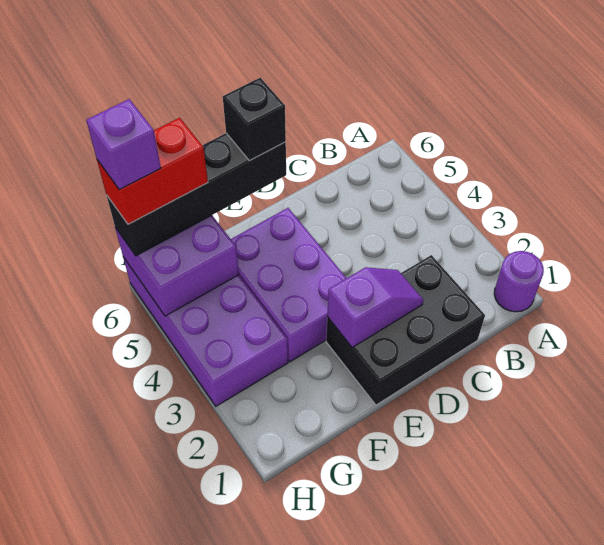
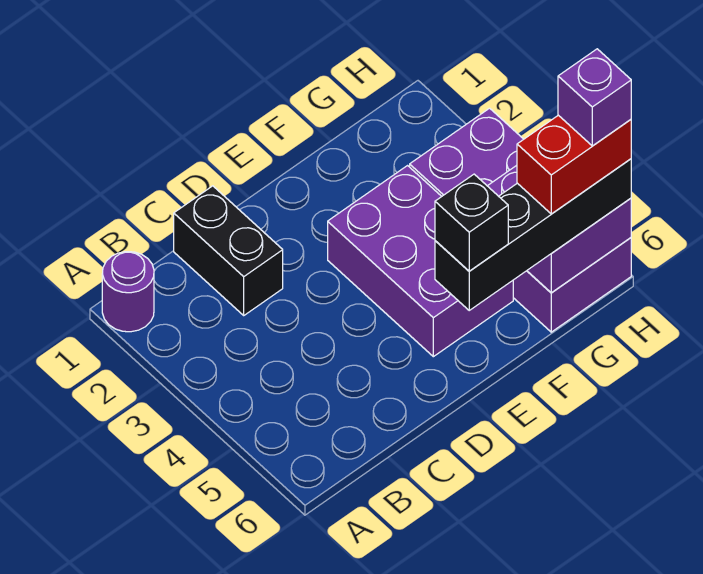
black brick C1:E2 level 1 -> black brick C1:C2 level 1
purple slope D2:E2 level 2 top E -> none

